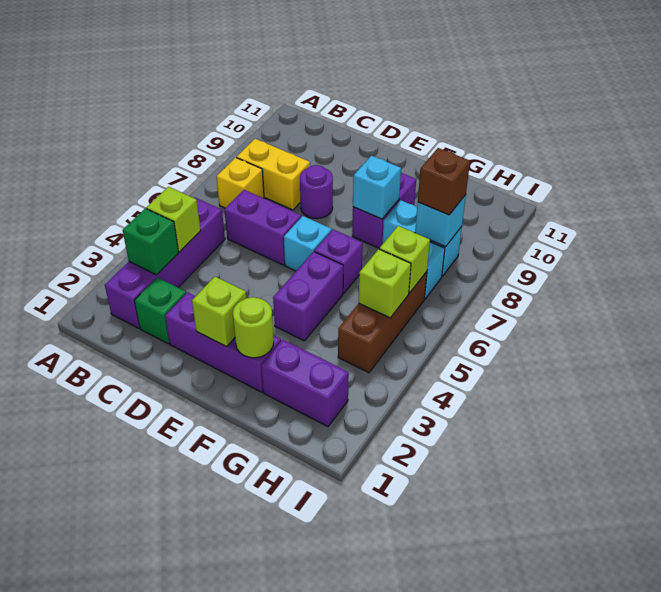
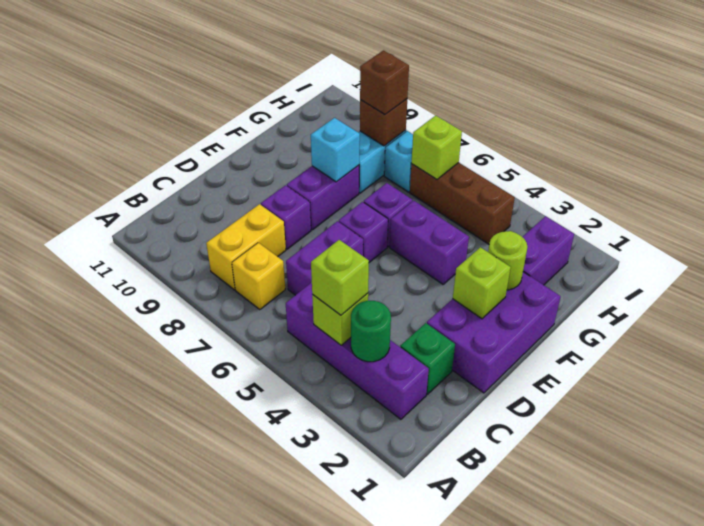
green brick B3 level 2 -> green round brick B3 level 2
purple brick D2:F2 level 1 -> purple brick D1:F2 level 1
purple round brick D8 level 1 -> purple brick D8 level 1
cyan brick E6 level 1 -> purple brick E6 level 1
purple brick F8:F9 level 1 -> purple brick E8:F8 level 1
lime brick H5 level 2 -> lime brick B4 level 3
cyan brick H8 level 2 -> brown brick H8 level 2

